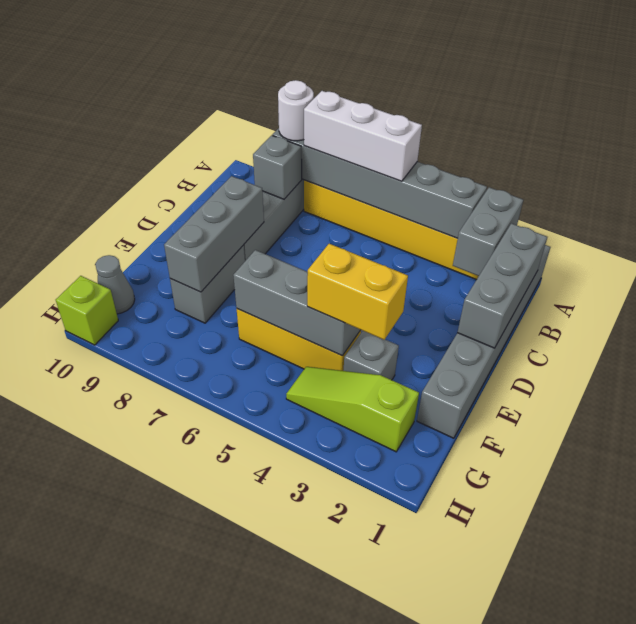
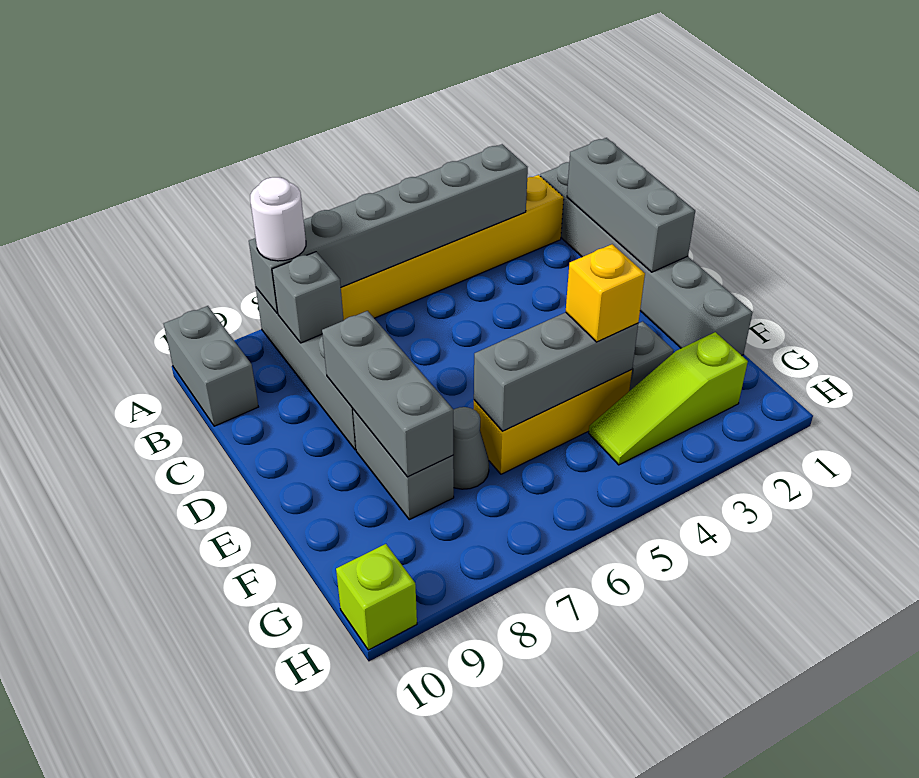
grey brick A2:B2 level 2 -> grey brick A10:B10 level 1
white brick A5:A7 level 3 -> none
yellow brick F3:F4 level 3 -> yellow brick F4 level 3
grey cone G10 level 1 -> grey cone F7 level 1

